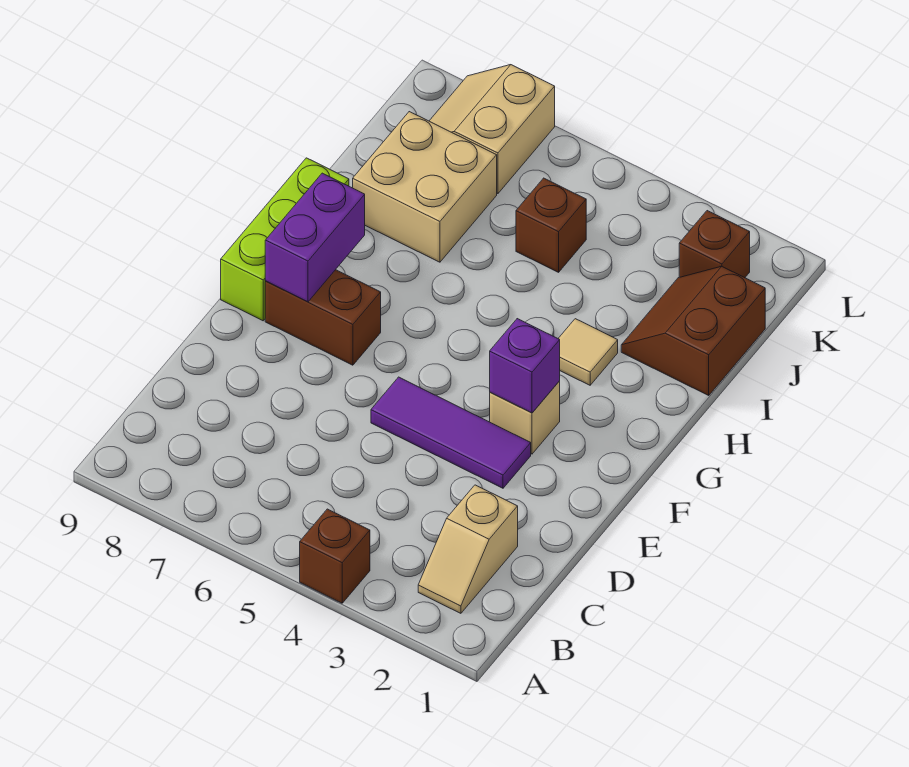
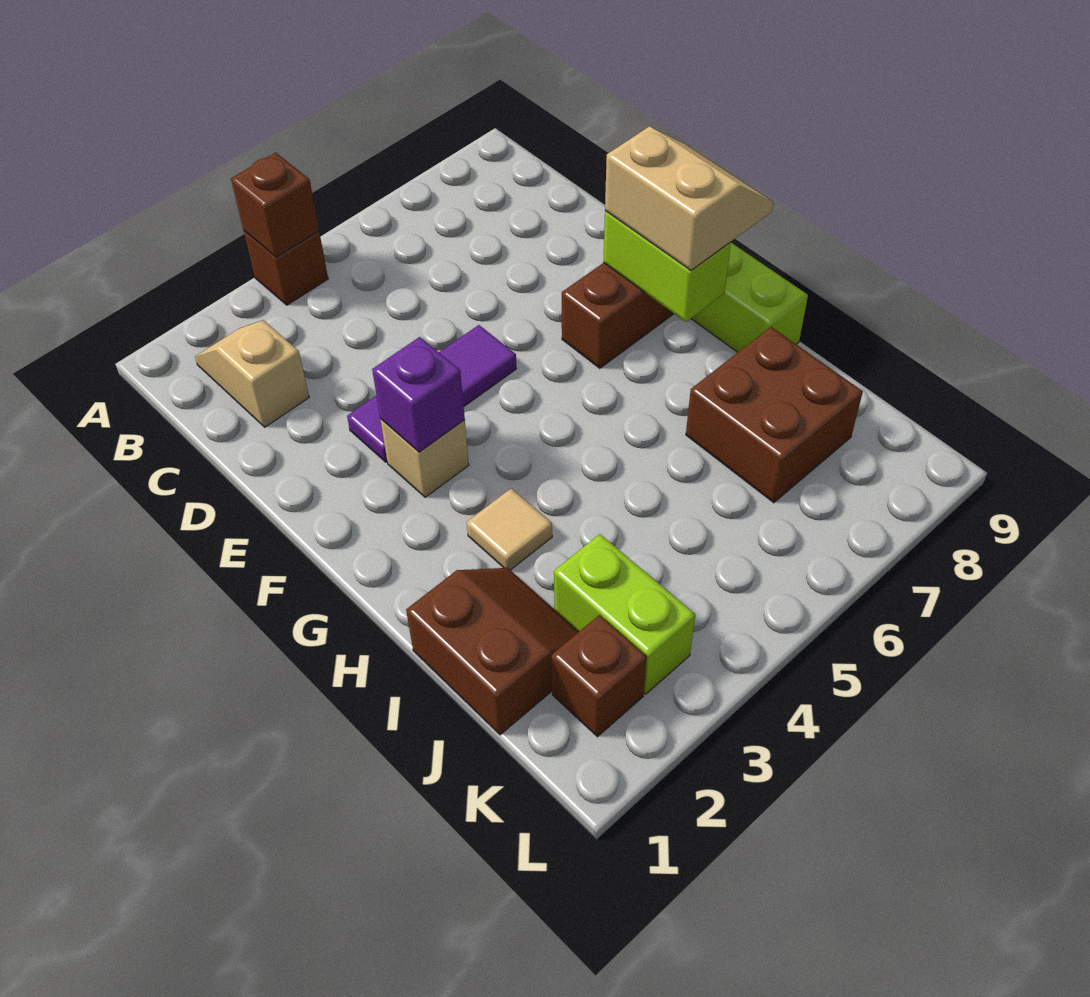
purple brick F8:G8 level 2 -> lime brick F8:G8 level 2
tan brick I7:J8 level 1 -> brown brick I7:J8 level 1
none -> lime brick J3:K3 level 1
brown brick J5 level 1 -> brown brick A4 level 2
tan slope K7:L8 level 1 top 7 -> tan slope F8:G9 level 3 top 8

